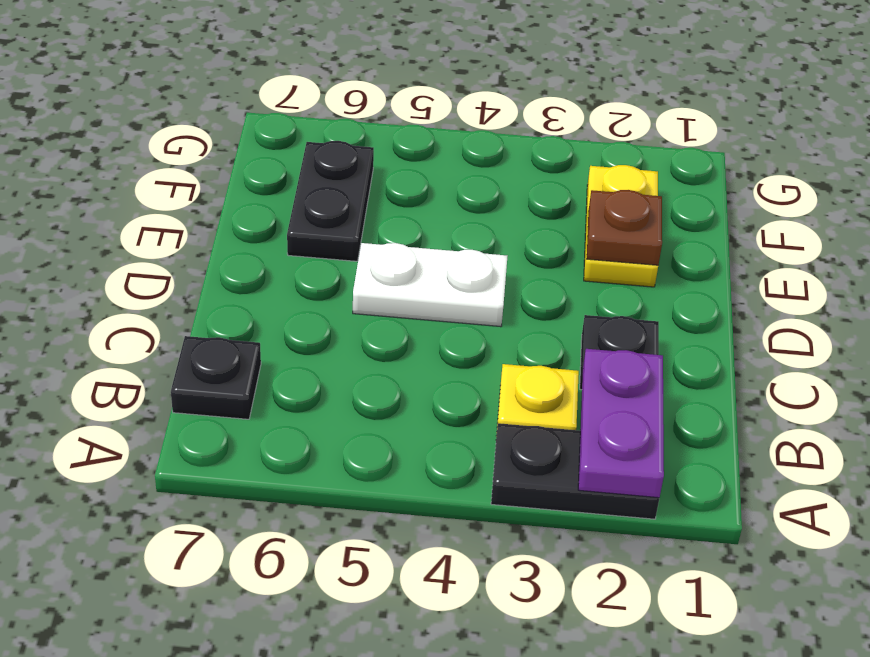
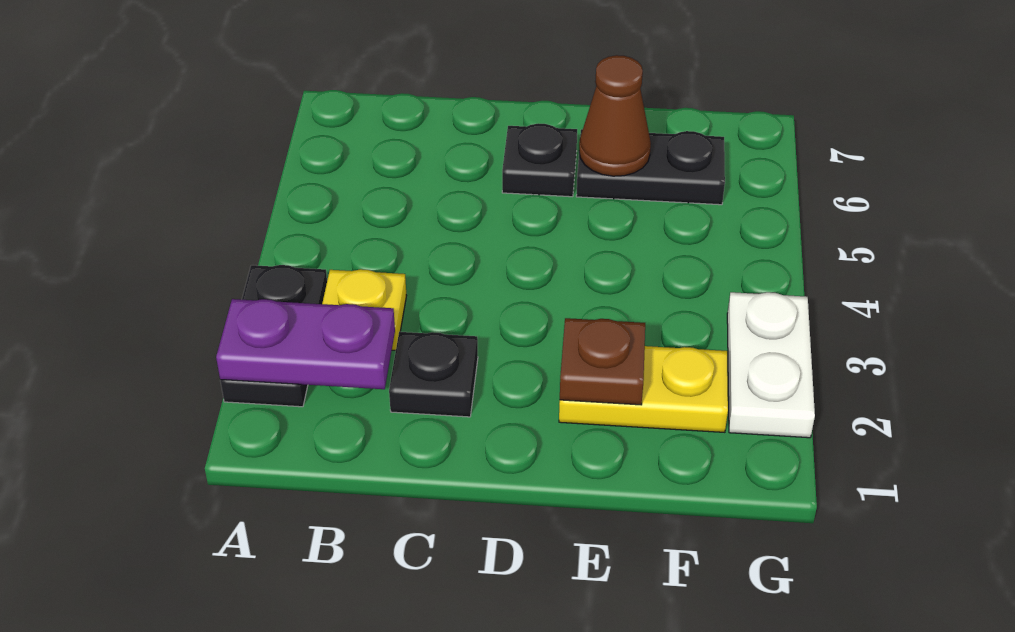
black plate B7 level 1 -> black plate D6 level 1
white plate D4:D5 level 1 -> white plate G2:G3 level 1
none -> brown cone E6 level 2

